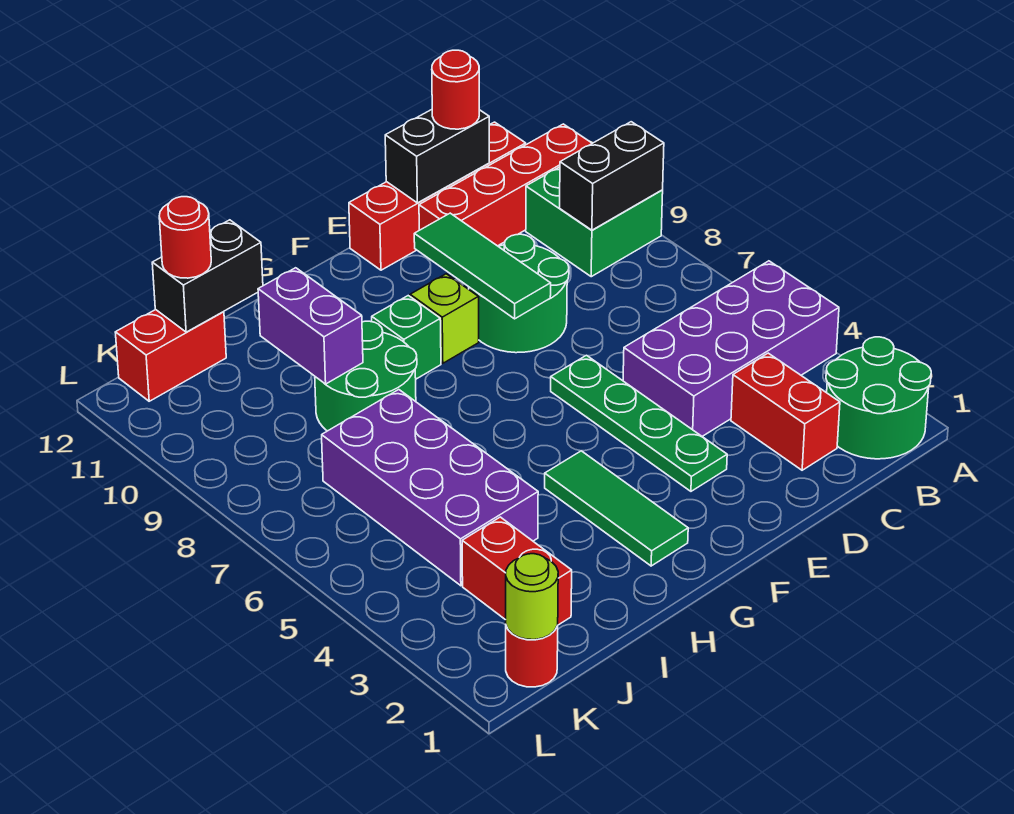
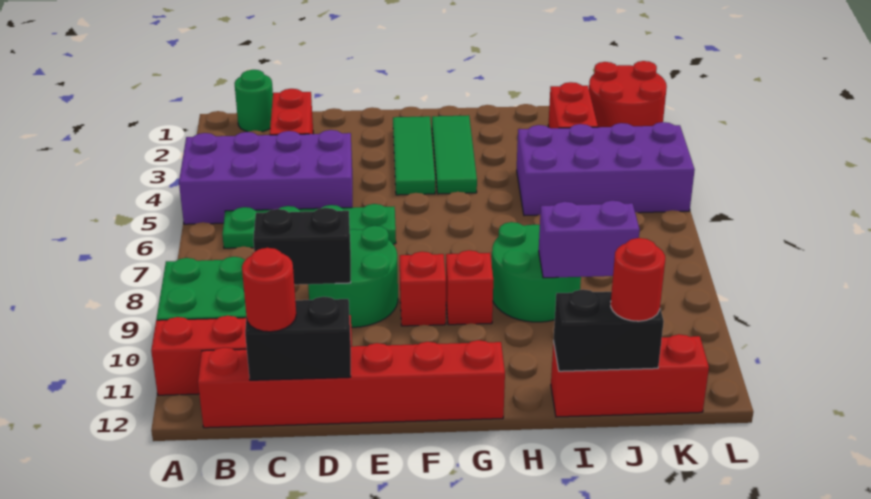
green round brick A1:B2 level 1 -> green round brick B1 level 1
black brick A9:B9 level 2 -> black brick C9:D9 level 2
red brick B12:E12 level 1 -> red brick B12:G12 level 1
green plate E3:E6 level 1 -> green plate B6:E6 level 1
green tile E8:E10 level 2 -> green tile F2:F4 level 1
lime brick F9 level 1 -> red brick F9 level 1
green brick G9 level 1 -> red brick G9 level 1
purple brick I4:J7 level 1 -> purple brick I4:L5 level 1
purple brick I9:I10 level 2 -> purple brick I9:J9 level 2
red brick J12:K12 level 1 -> red brick I12:K12 level 1
red round brick K1 level 1 -> red round brick K1:L2 level 1
lime round brick K1 level 2 -> none

